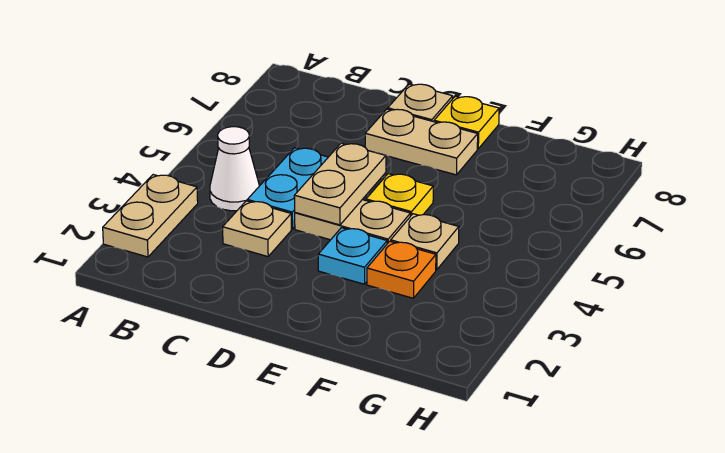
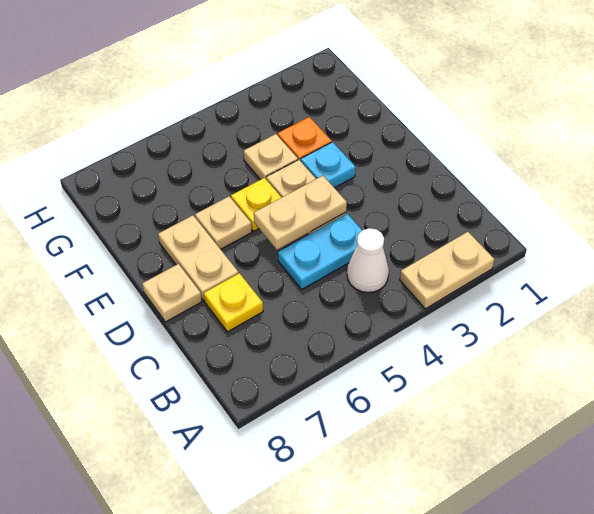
tan plate C3 level 1 -> tan plate E6 level 1
yellow plate E8 level 1 -> yellow plate C7 level 1

